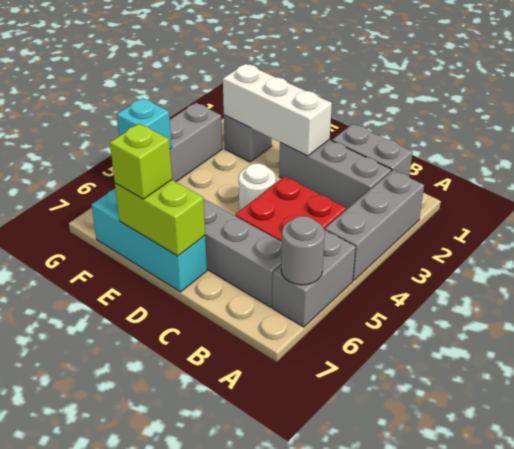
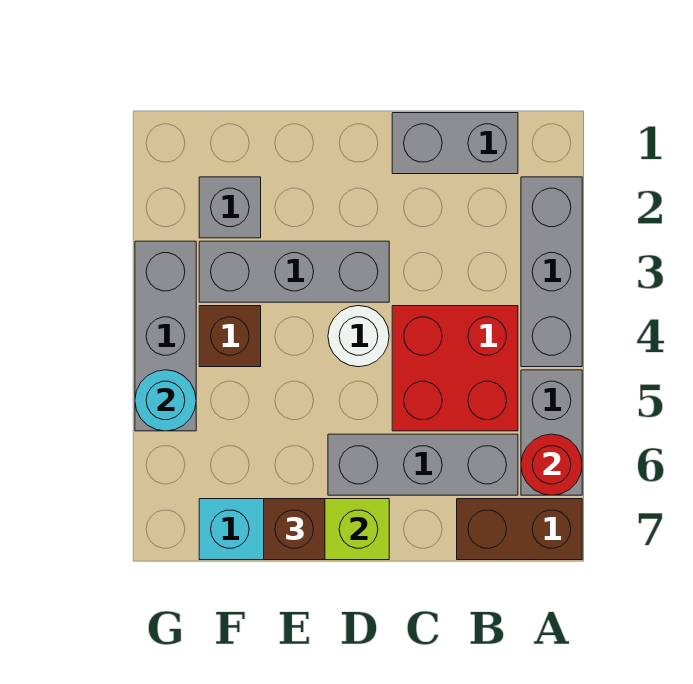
grey round brick A6 level 2 -> red round brick A6 level 2
none -> brown brick A7:B7 level 1
grey brick B2:D2 level 1 -> grey brick D3:F3 level 1
white brick D2:F2 level 2 -> none
lime brick E7 level 3 -> brown brick E7 level 3
none -> brown brick F4 level 1
cyan brick G5 level 2 -> cyan round brick G5 level 2

